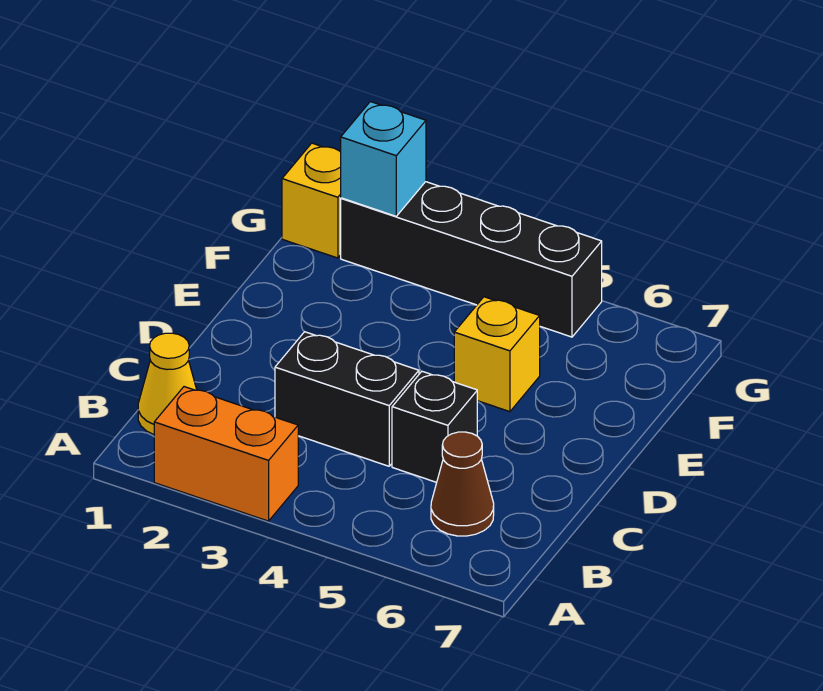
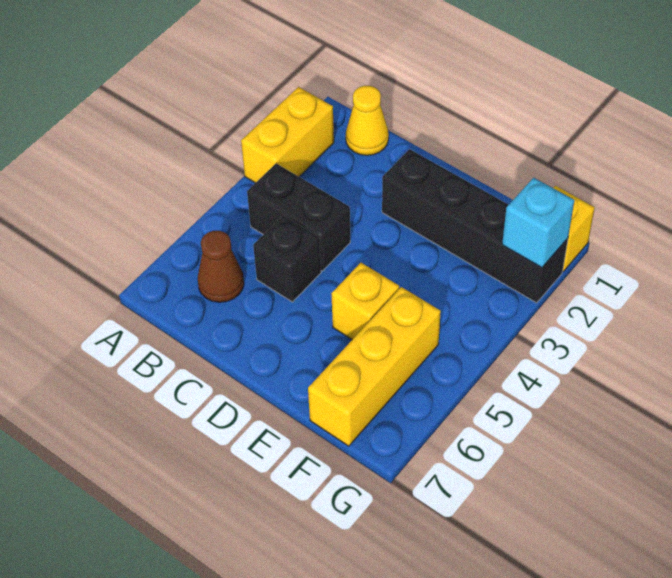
orange brick A2:A3 level 1 -> yellow brick A2:A3 level 1
black brick C3:C4 level 1 -> black brick B4:C4 level 1
none -> yellow brick F5:F7 level 1
black brick G2:G5 level 1 -> black brick D2:G2 level 1

